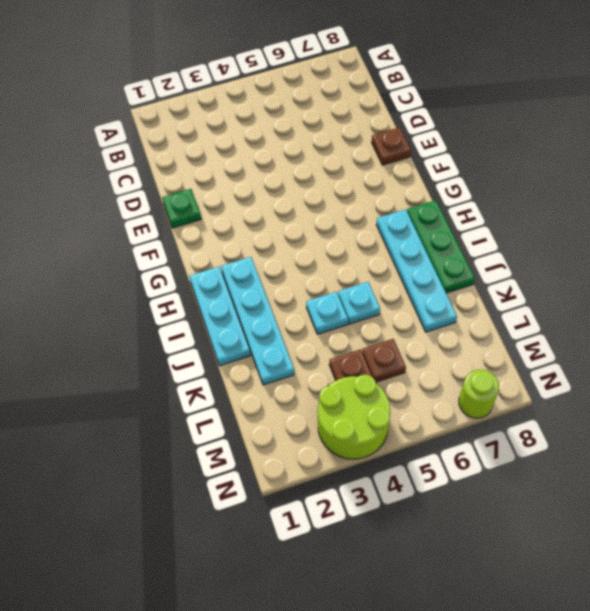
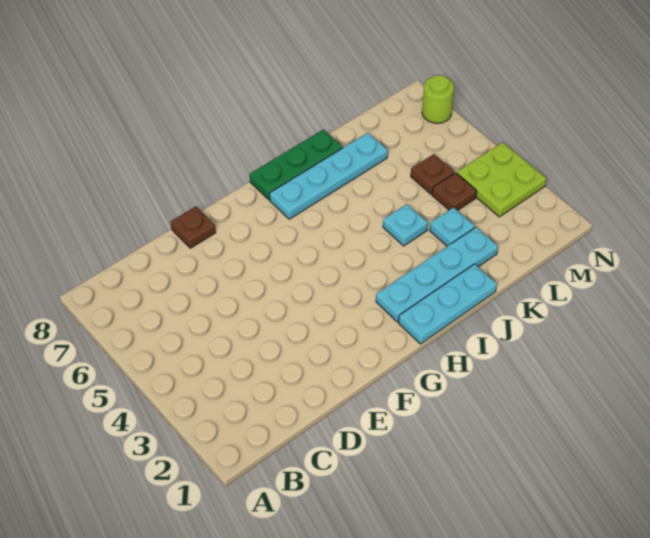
green plate E1 level 1 -> none
cyan plate J5 level 1 -> cyan plate K3 level 1
lime round brick M3:N4 level 1 -> lime plate M3:N4 level 1

